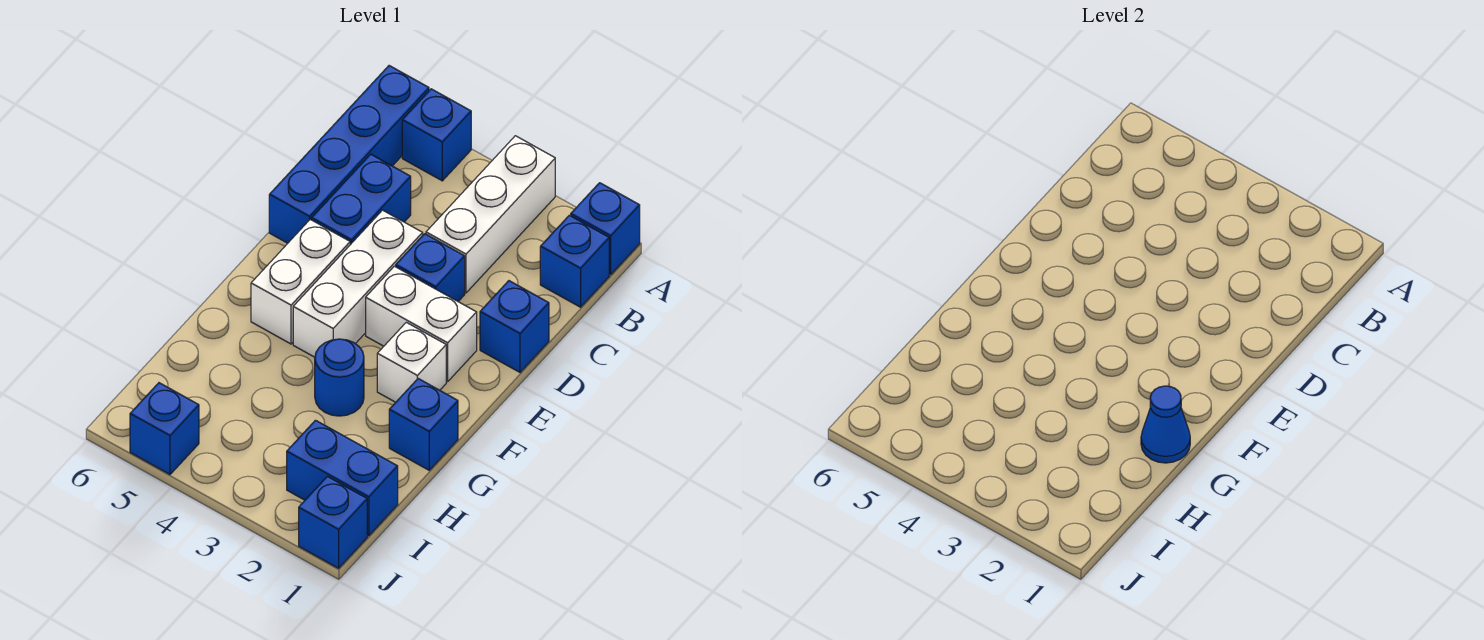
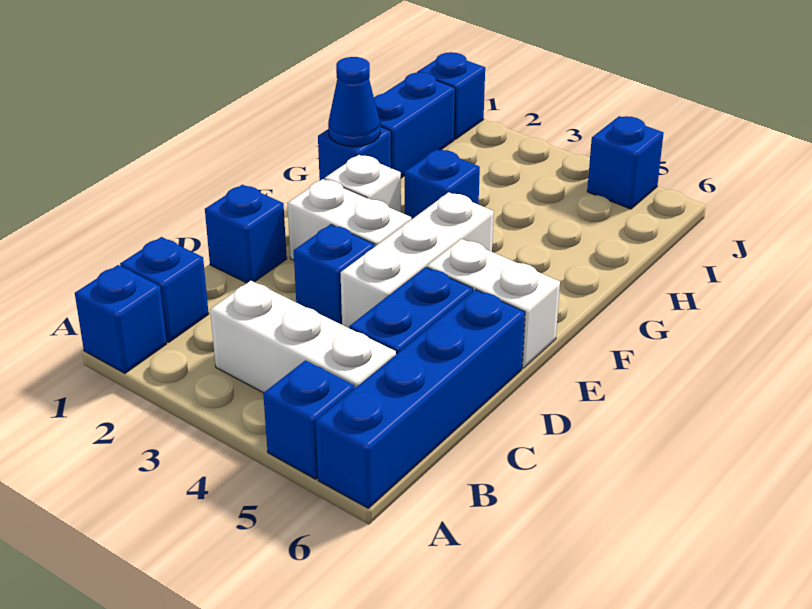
white brick A3:C3 level 1 -> white brick B3:B5 level 1
white brick E5:F5 level 1 -> white brick E5:E6 level 1
blue round brick G3 level 1 -> blue brick G3 level 1
blue brick I1:I2 level 1 -> blue brick H1:I1 level 1

